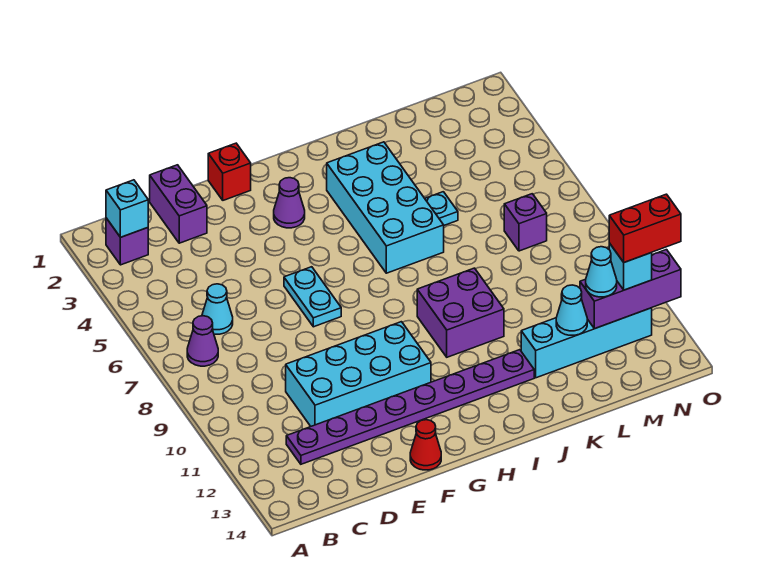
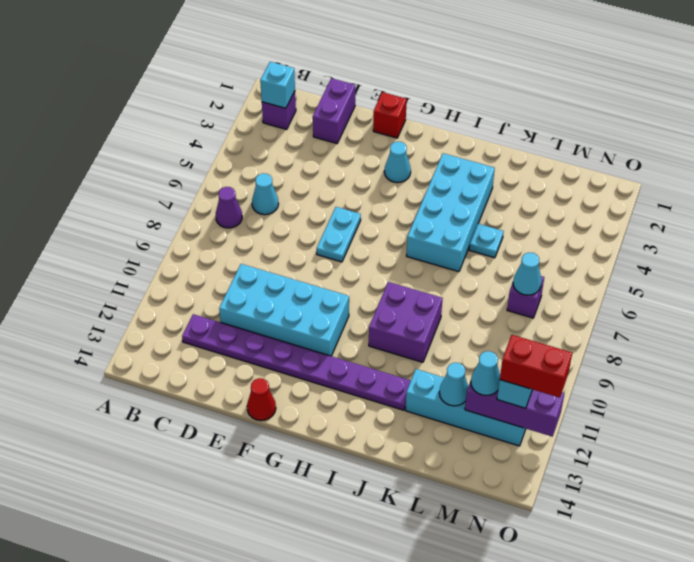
purple cone G3 level 1 -> cyan cone G3 level 1
none -> cyan cone M7 level 2

